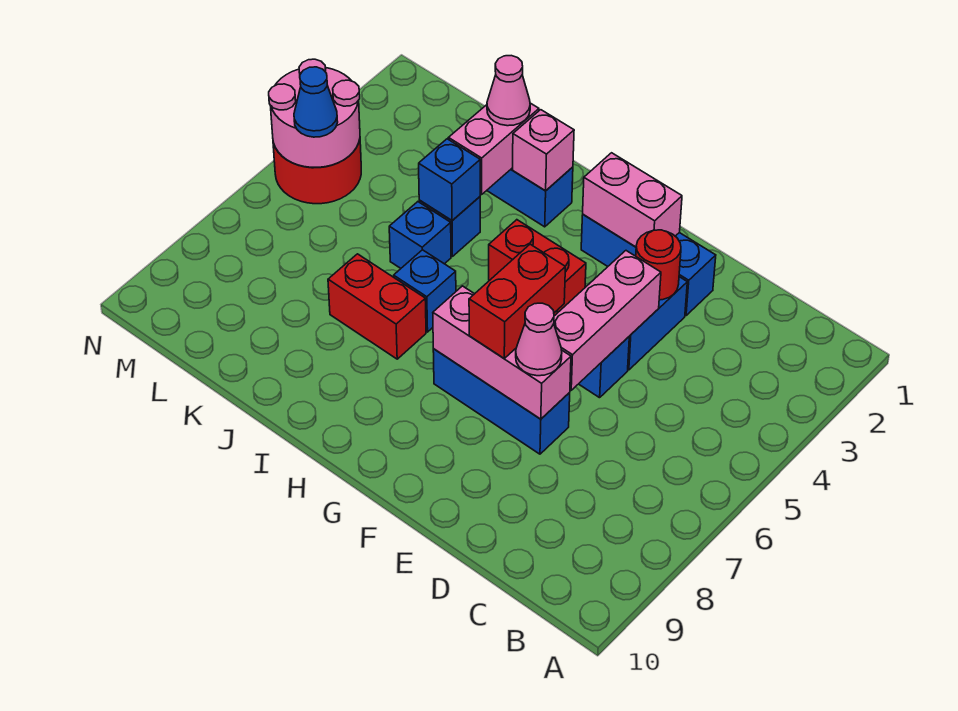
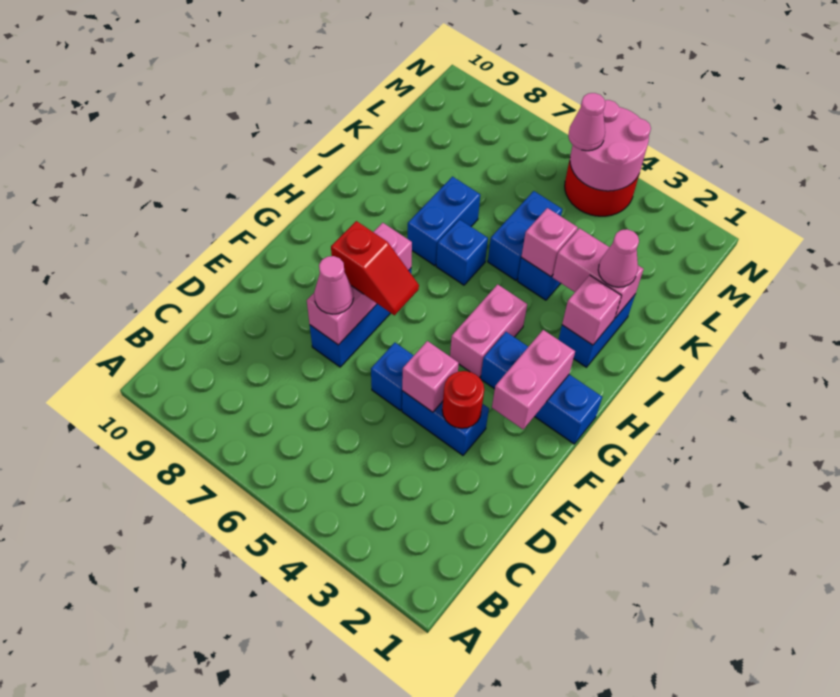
blue brick E2:G2 level 1 -> blue brick G1:G3 level 1
pink brick E4:E6 level 2 -> pink brick E4 level 2
red brick F6:F7 level 3 -> red slope F6:F7 level 3 top 7
red brick G4:H4 level 1 -> pink brick G4:H4 level 1
red brick I7:J7 level 1 -> blue brick I7:J7 level 1
blue brick J4 level 2 -> pink brick J4 level 2
blue brick J5 level 1 -> blue brick J5:K5 level 1
blue cone M5 level 3 -> pink cone M5 level 3

